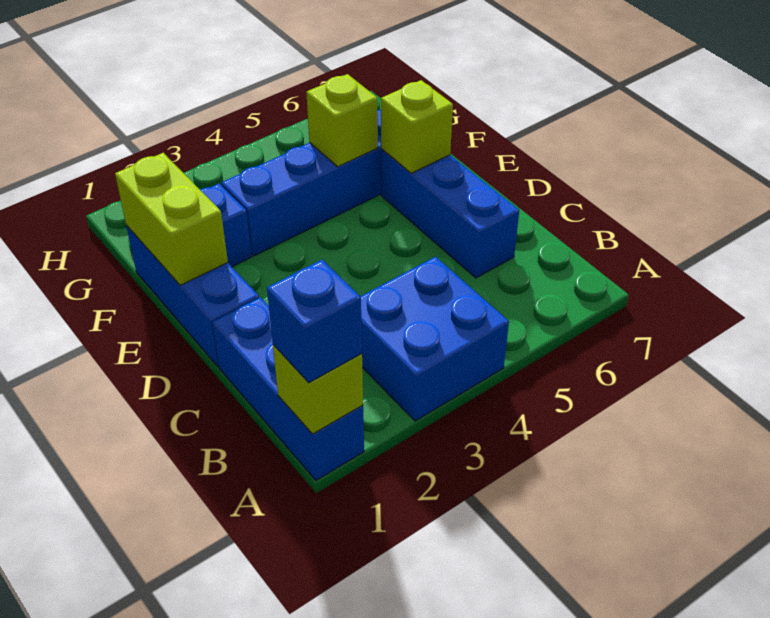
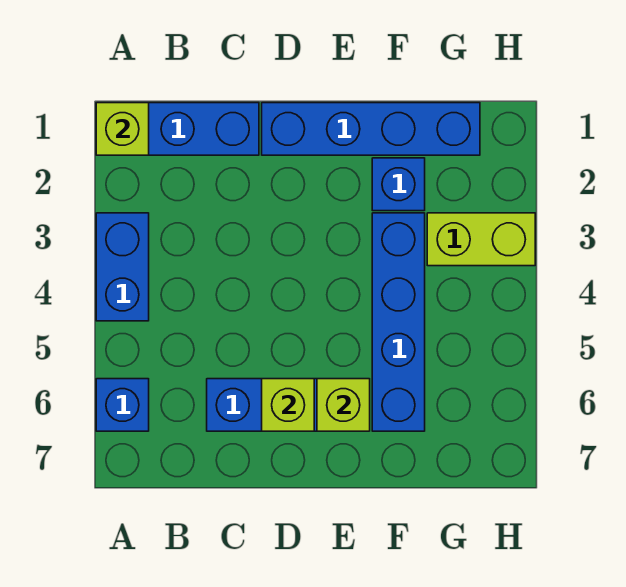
blue brick A1 level 3 -> blue brick A6 level 1
blue brick A3:B4 level 1 -> blue brick A3:A4 level 1
blue brick D1:F1 level 1 -> blue brick D1:G1 level 1
lime brick E1:F1 level 2 -> lime brick G3:H3 level 1
lime brick F5 level 2 -> lime brick D6 level 2

